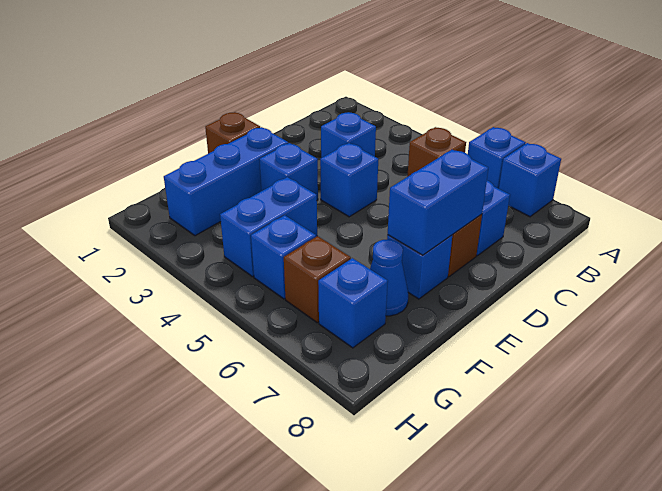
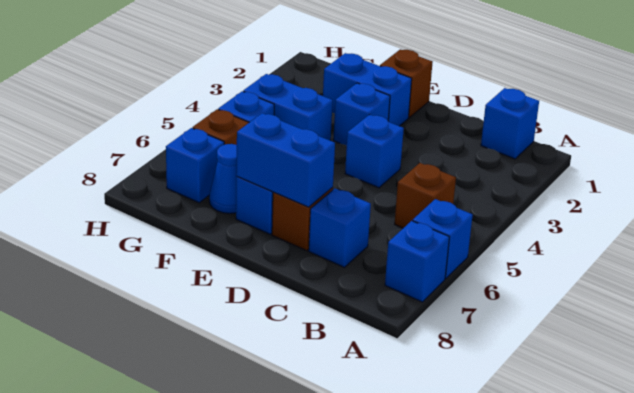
blue brick C3 level 1 -> blue brick B1 level 1
blue brick E2:G2 level 1 -> blue brick E2:F2 level 1

